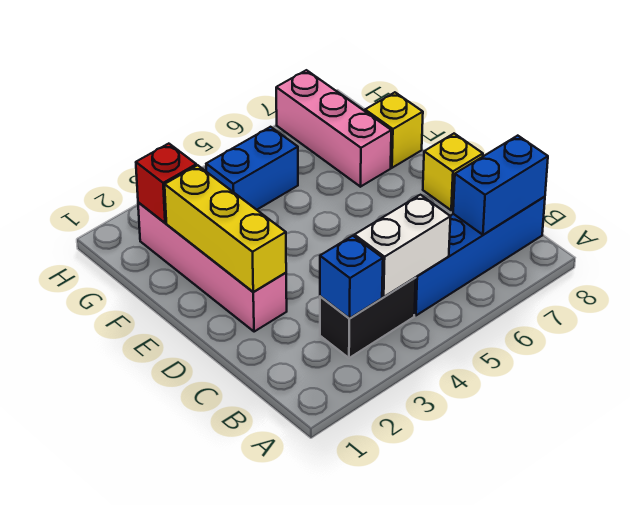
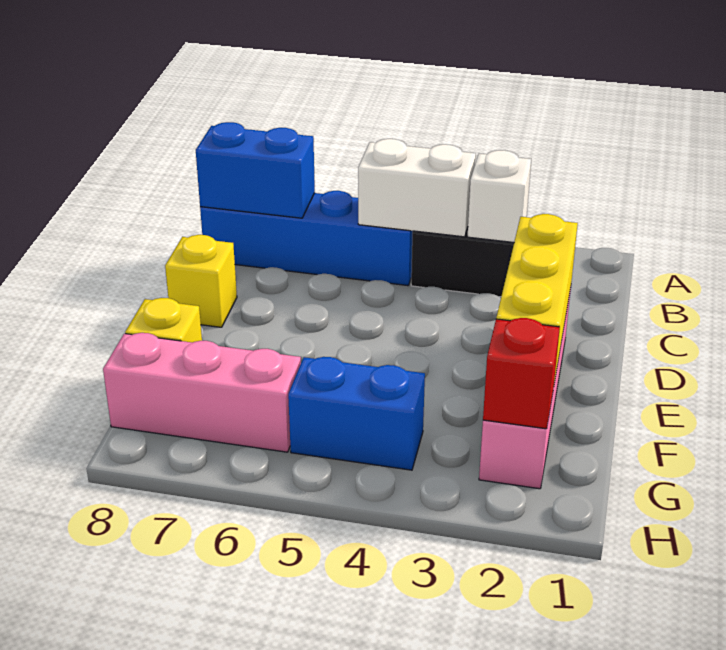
blue brick B3 level 2 -> white brick B3 level 2
pink brick F7:H7 level 1 -> pink brick G6:G8 level 1

